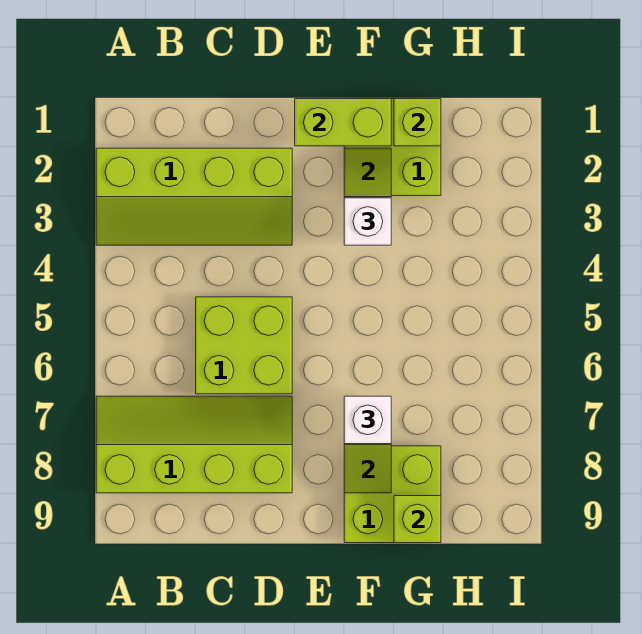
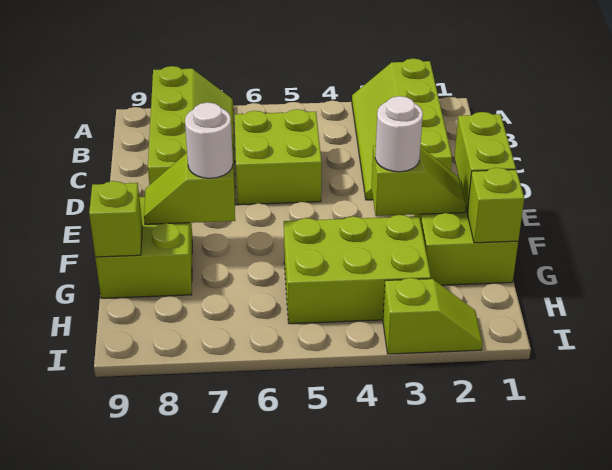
white brick F3 level 3 -> white round brick F3 level 3
white brick F7 level 3 -> white round brick F7 level 3
none -> lime brick G3:H5 level 1
none -> lime slope I2:I3 level 1 top 3

